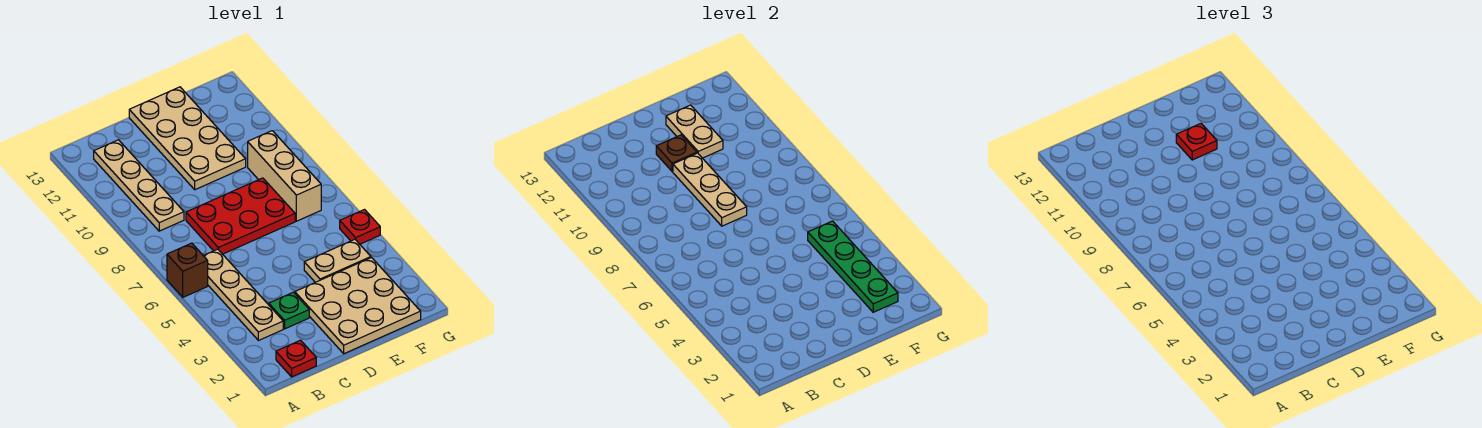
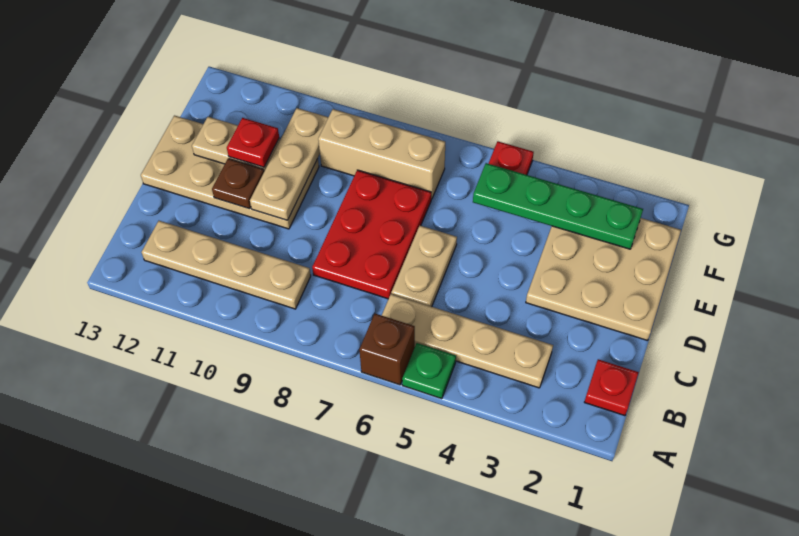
green plate C3 level 1 -> green plate A5 level 1
tan plate D8:D10 level 2 -> tan plate D10:F10 level 2
tan plate E4:F4 level 1 -> tan plate C6:D6 level 1

